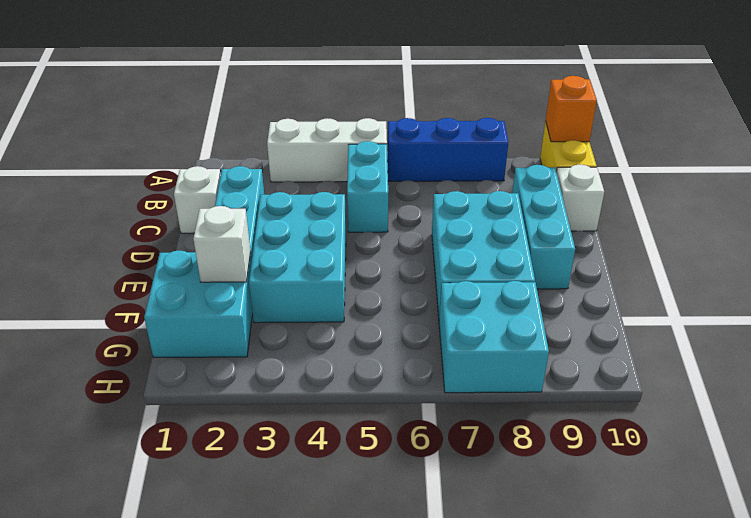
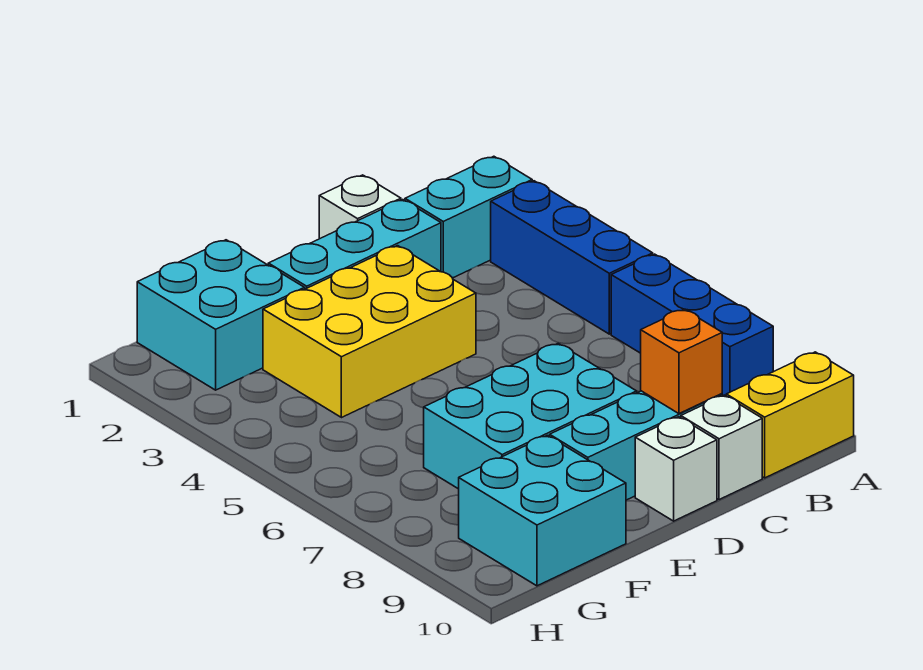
white brick A3:A5 level 1 -> blue brick A3:A5 level 1
orange brick A10 level 2 -> orange brick C9 level 2
cyan brick B5:C5 level 1 -> cyan brick A2:B2 level 1
cyan brick D3:F4 level 1 -> yellow brick D3:F4 level 1
white brick F2 level 2 -> white brick D10 level 1
cyan brick G7:H8 level 1 -> cyan brick F9:G10 level 1

